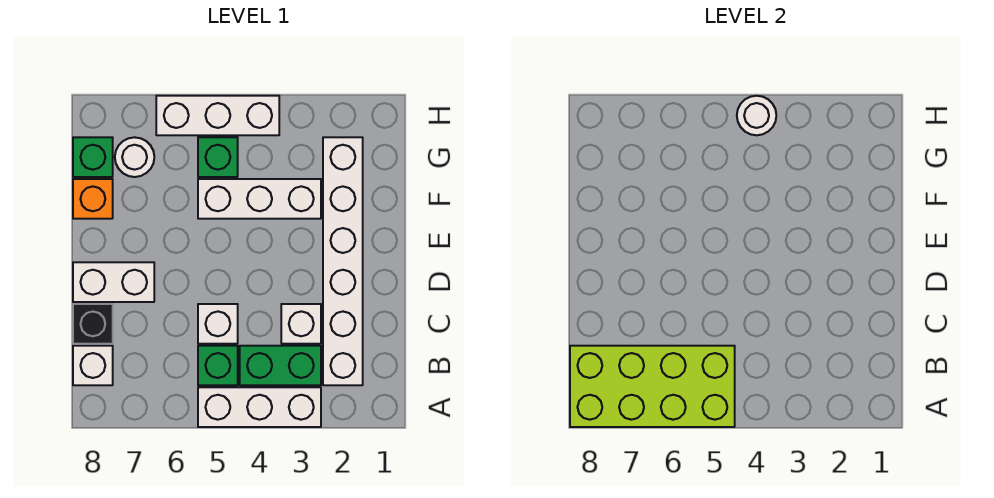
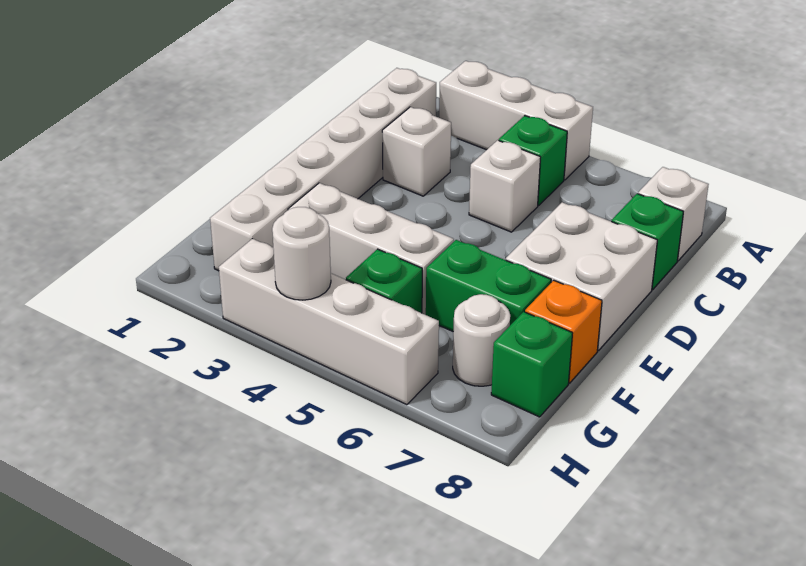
lime brick A5:B8 level 2 -> none
green brick B3:B4 level 1 -> green brick F6:F7 level 1
black brick C8 level 1 -> green brick C8 level 1
white brick D7:D8 level 1 -> white brick D7:E8 level 1
white brick H4:H6 level 1 -> white brick H3:H6 level 1

